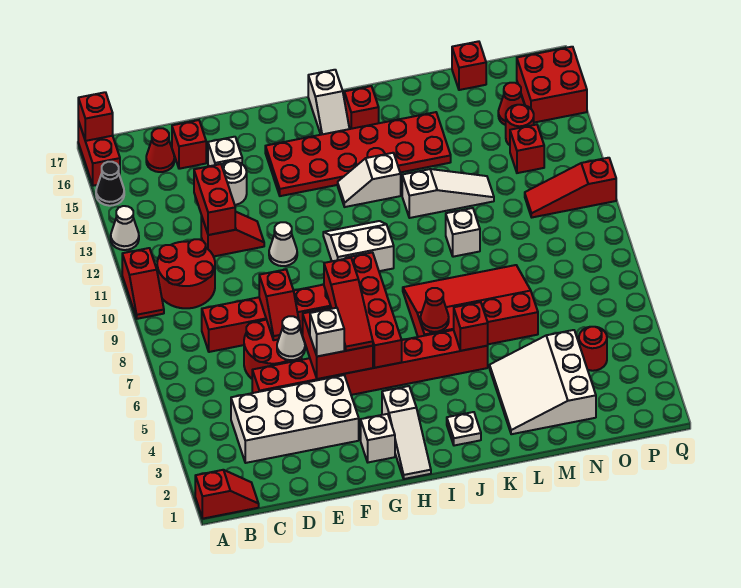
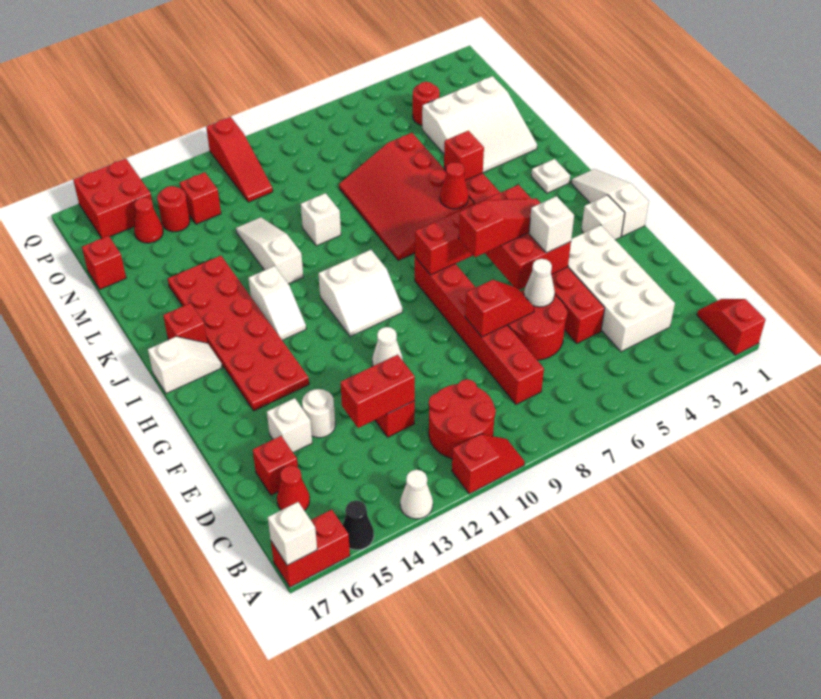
red brick A17 level 2 -> white brick A17 level 2
white slope H1:H3 level 1 top 3 -> white slope G1:I1 level 1 top G
white slope H10:I11 level 1 top 10 -> white slope H10:I11 level 1 top I

